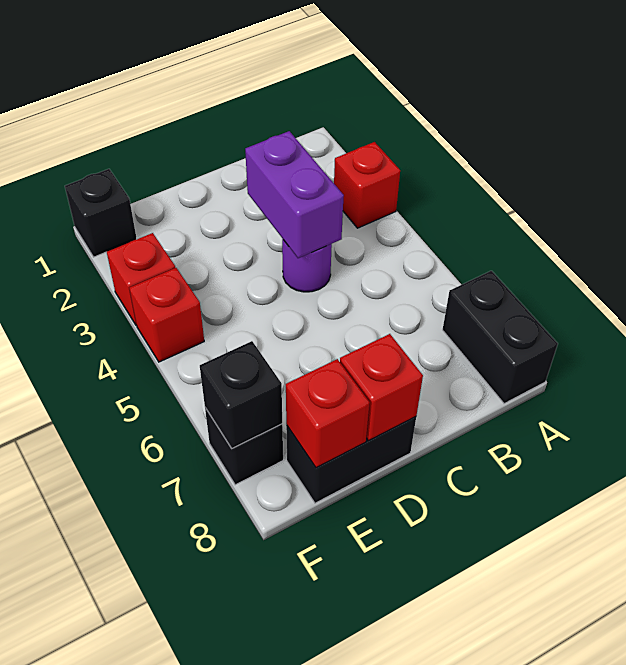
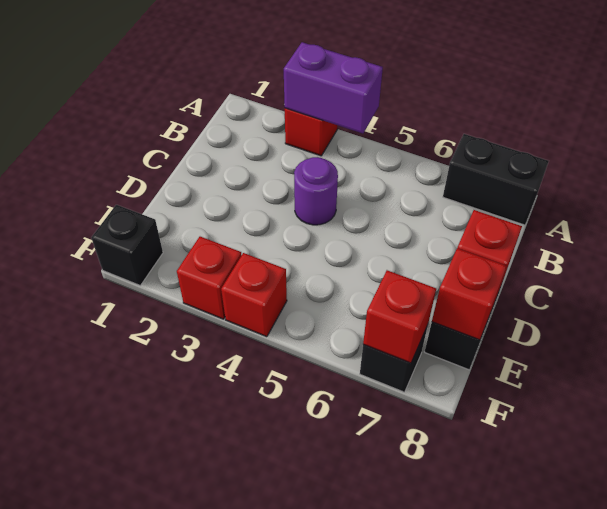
purple brick C3:C4 level 2 -> purple brick A3:A4 level 2
black brick F7 level 2 -> red brick F7 level 2

